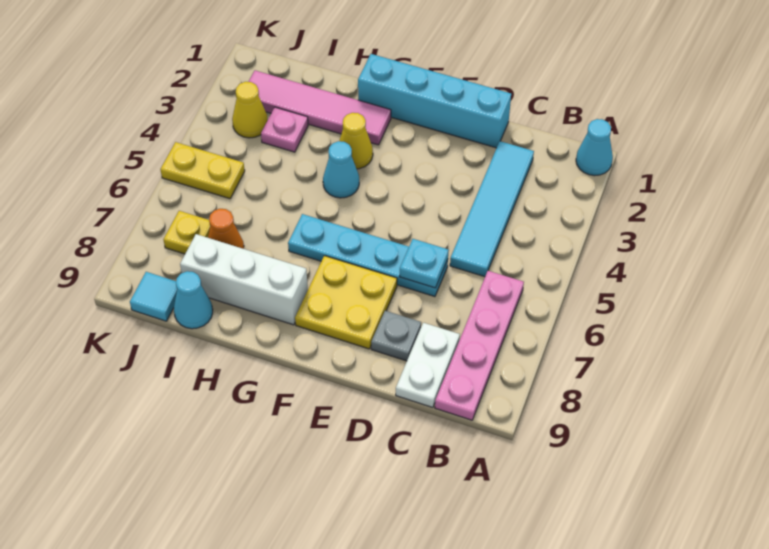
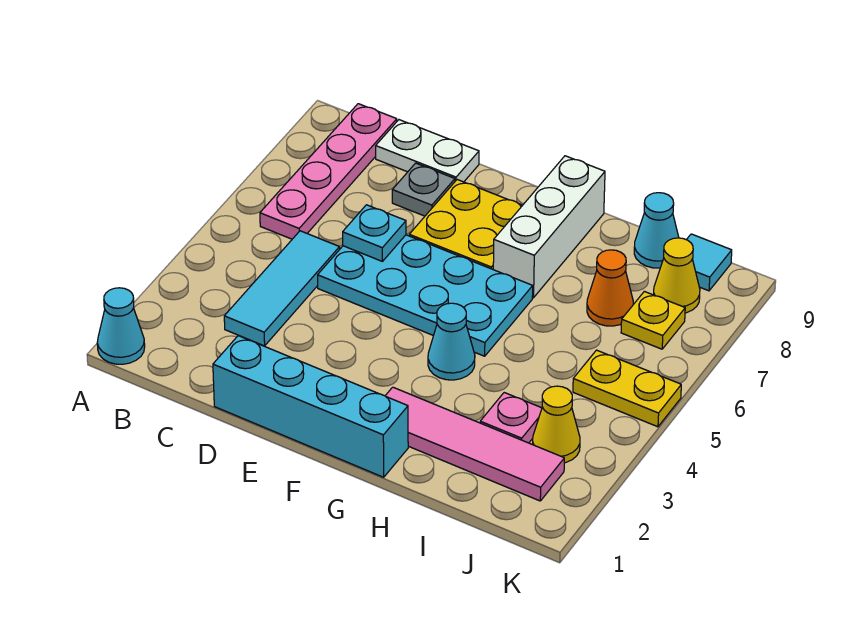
cyan tile C2:C5 level 1 -> cyan tile C3:C5 level 1
white plate C8:C9 level 1 -> white plate C9:D9 level 1
cyan plate D6:G6 level 1 -> cyan plate D5:G6 level 1
yellow cone G3 level 1 -> yellow cone J8 level 1
white brick G8:I8 level 1 -> white brick G7:G9 level 1

